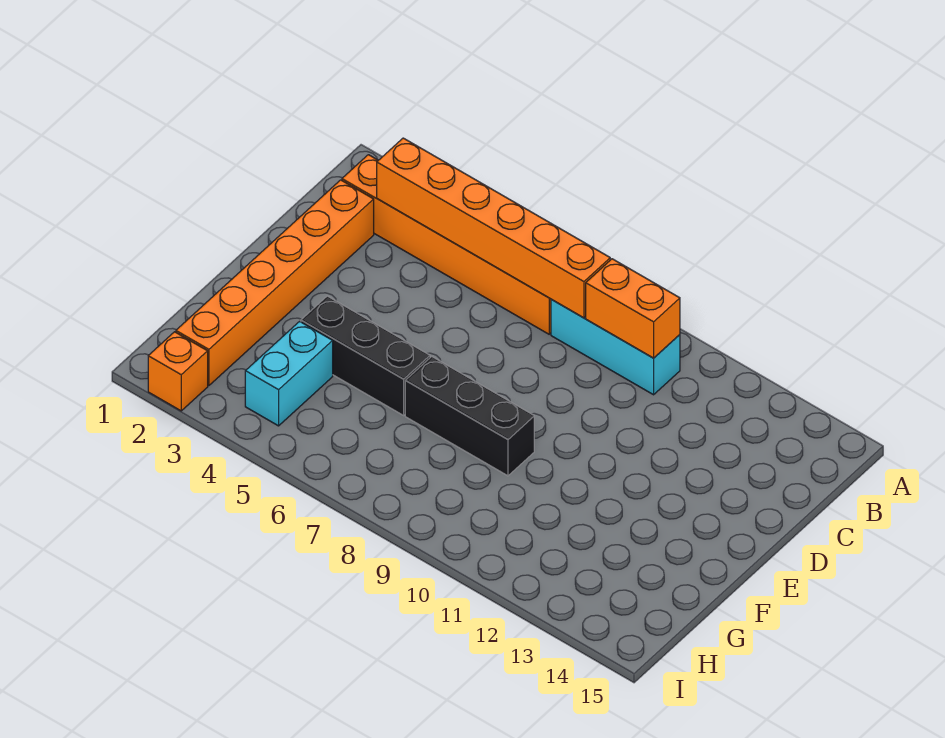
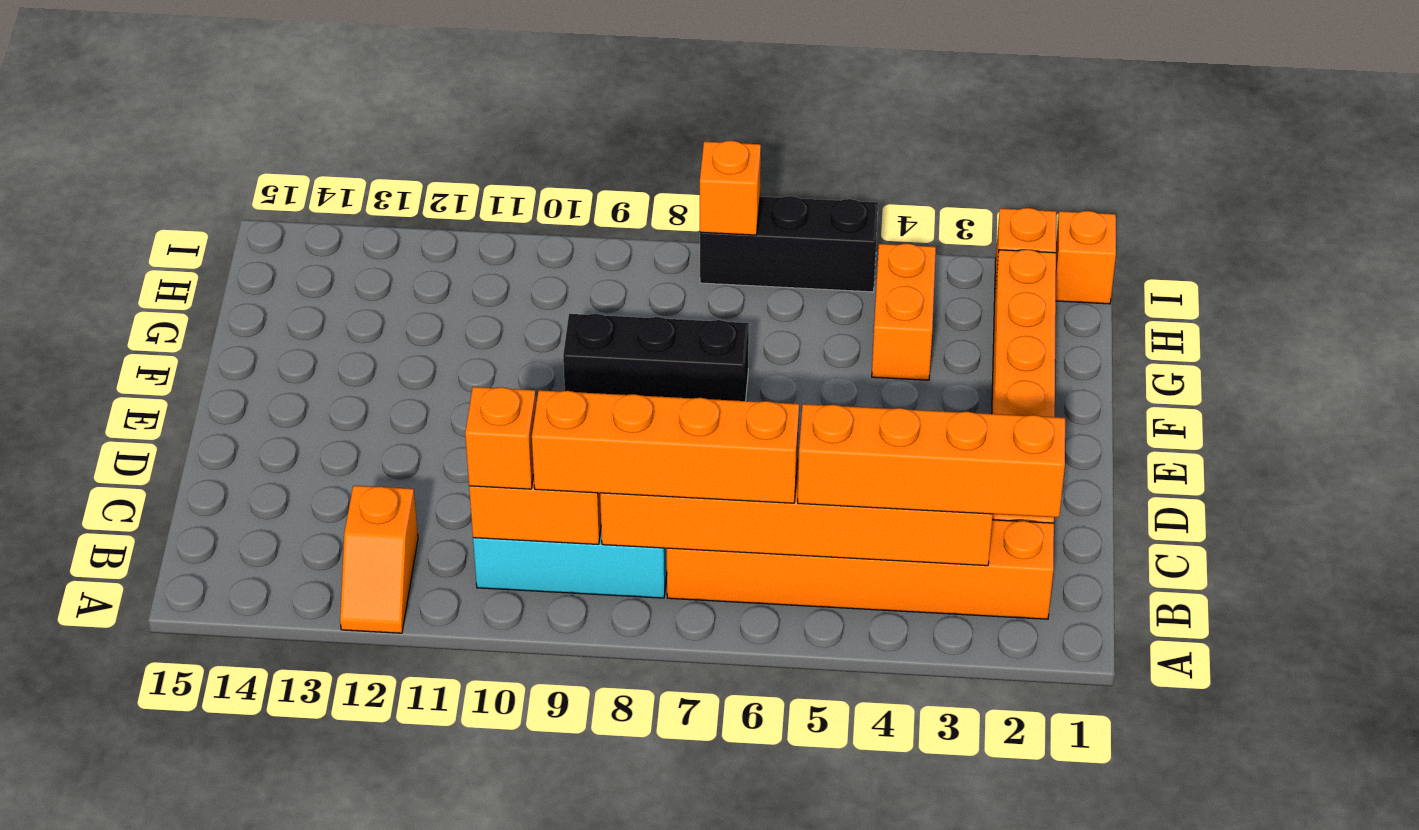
none -> orange slope A12:B12 level 1 top B
none -> orange brick B2:B5 level 3
none -> orange brick B6:B9 level 3
none -> orange brick B10 level 3
black brick F4:F6 level 1 -> black brick I5:I7 level 1
cyan brick G4:H4 level 1 -> orange brick G4:H4 level 1
none -> orange brick I1 level 1
none -> orange brick I7 level 2

